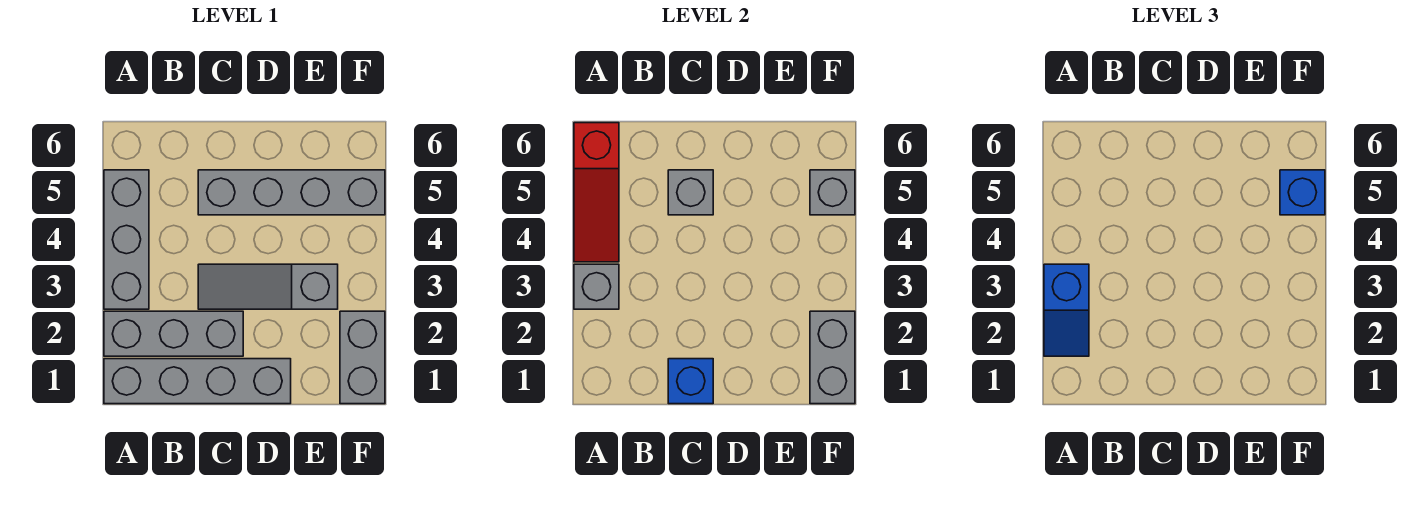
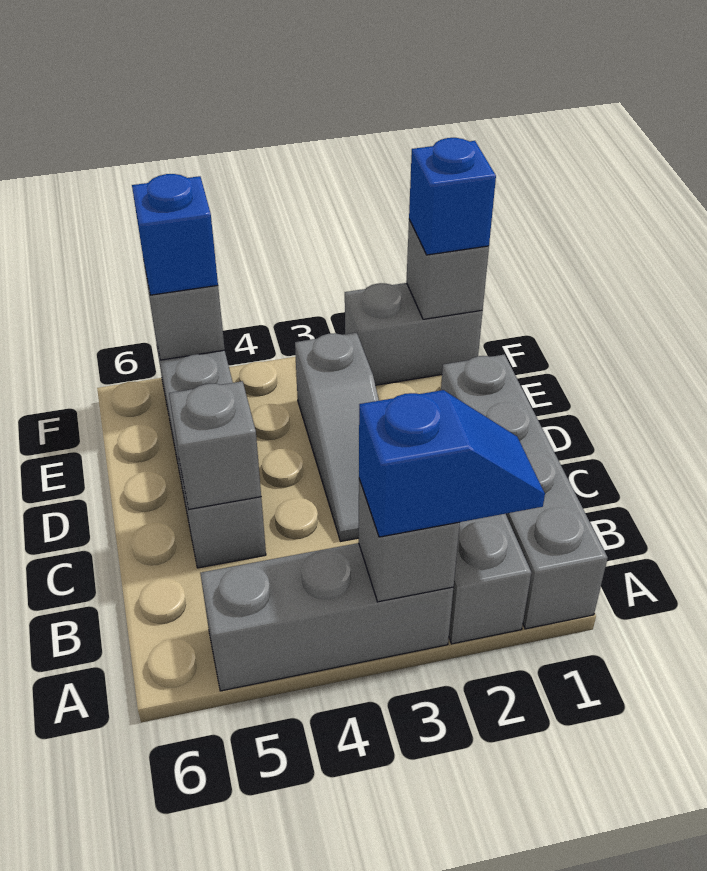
red slope A4:A6 level 2 top 6 -> none
blue brick C1 level 2 -> blue brick F1 level 3
grey brick F1:F2 level 2 -> grey brick F1 level 2

